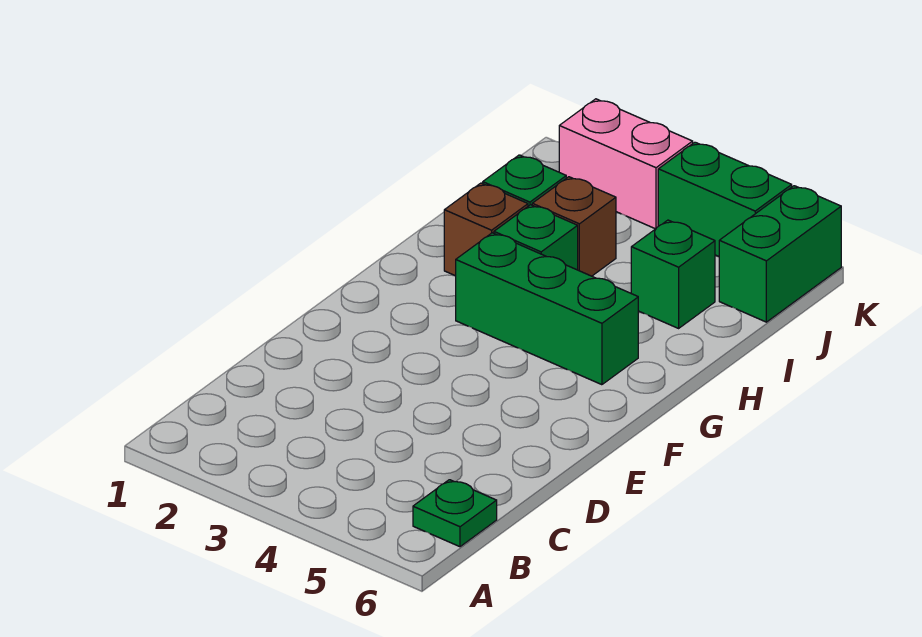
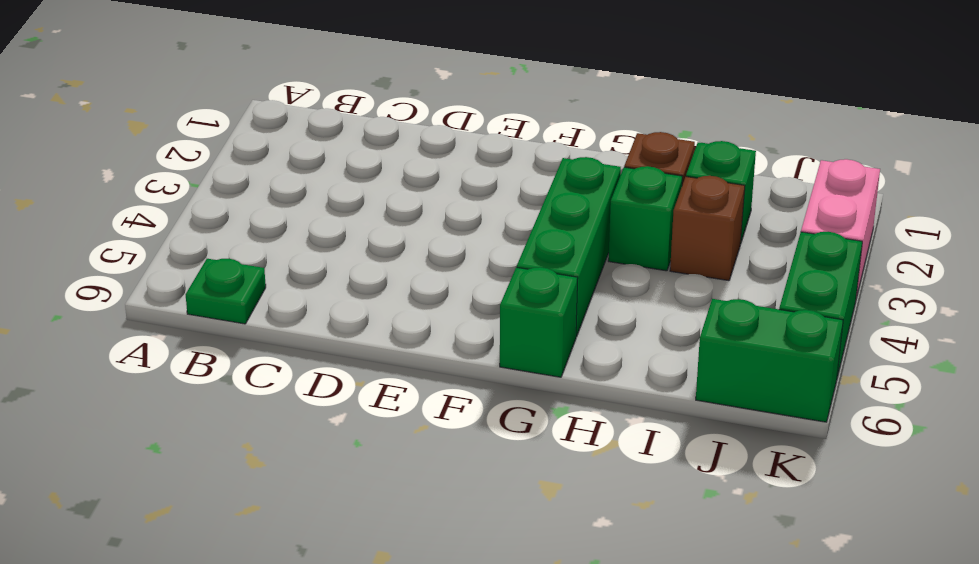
green brick I5 level 1 -> green brick G6 level 1

